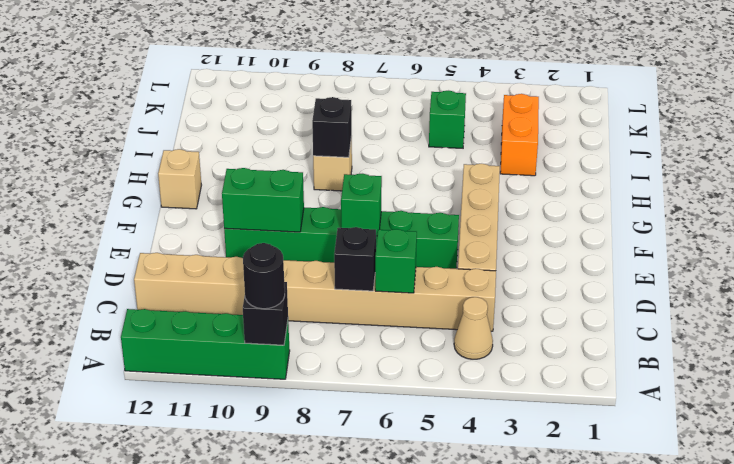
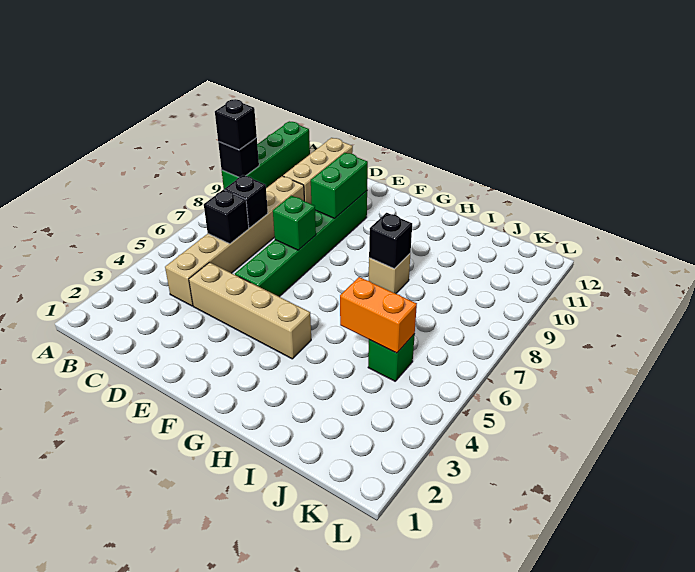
black round brick A9 level 3 -> black brick A9 level 3
tan cone B4 level 1 -> none
green brick C6 level 2 -> black brick C6 level 2
tan brick G12 level 1 -> none
orange brick I3:J3 level 1 -> orange brick I5:J5 level 2

